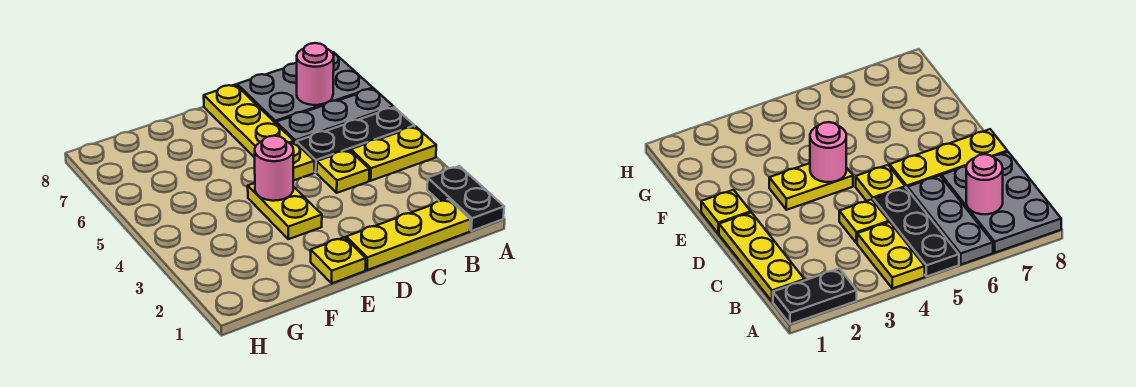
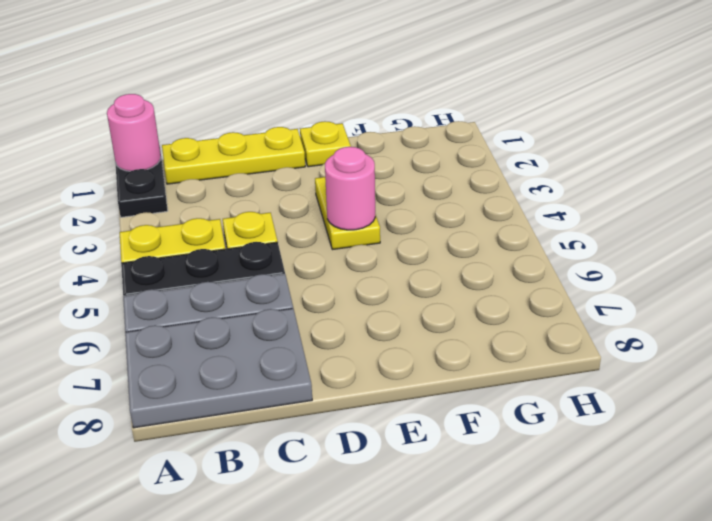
pink round brick B7 level 2 -> pink round brick A1 level 2
yellow plate D5 level 1 -> none
yellow plate D6:D8 level 1 -> none

